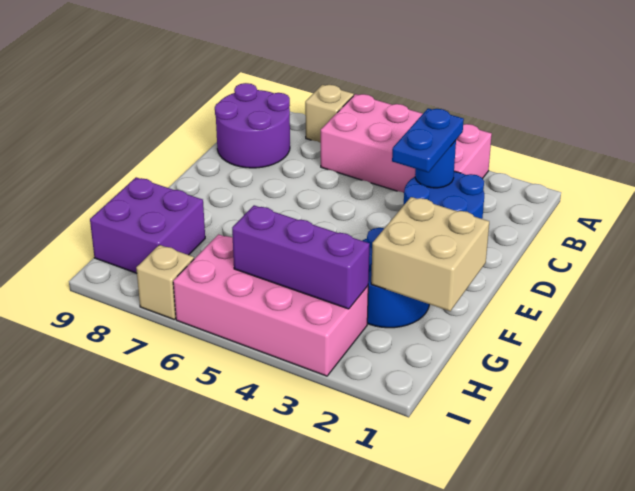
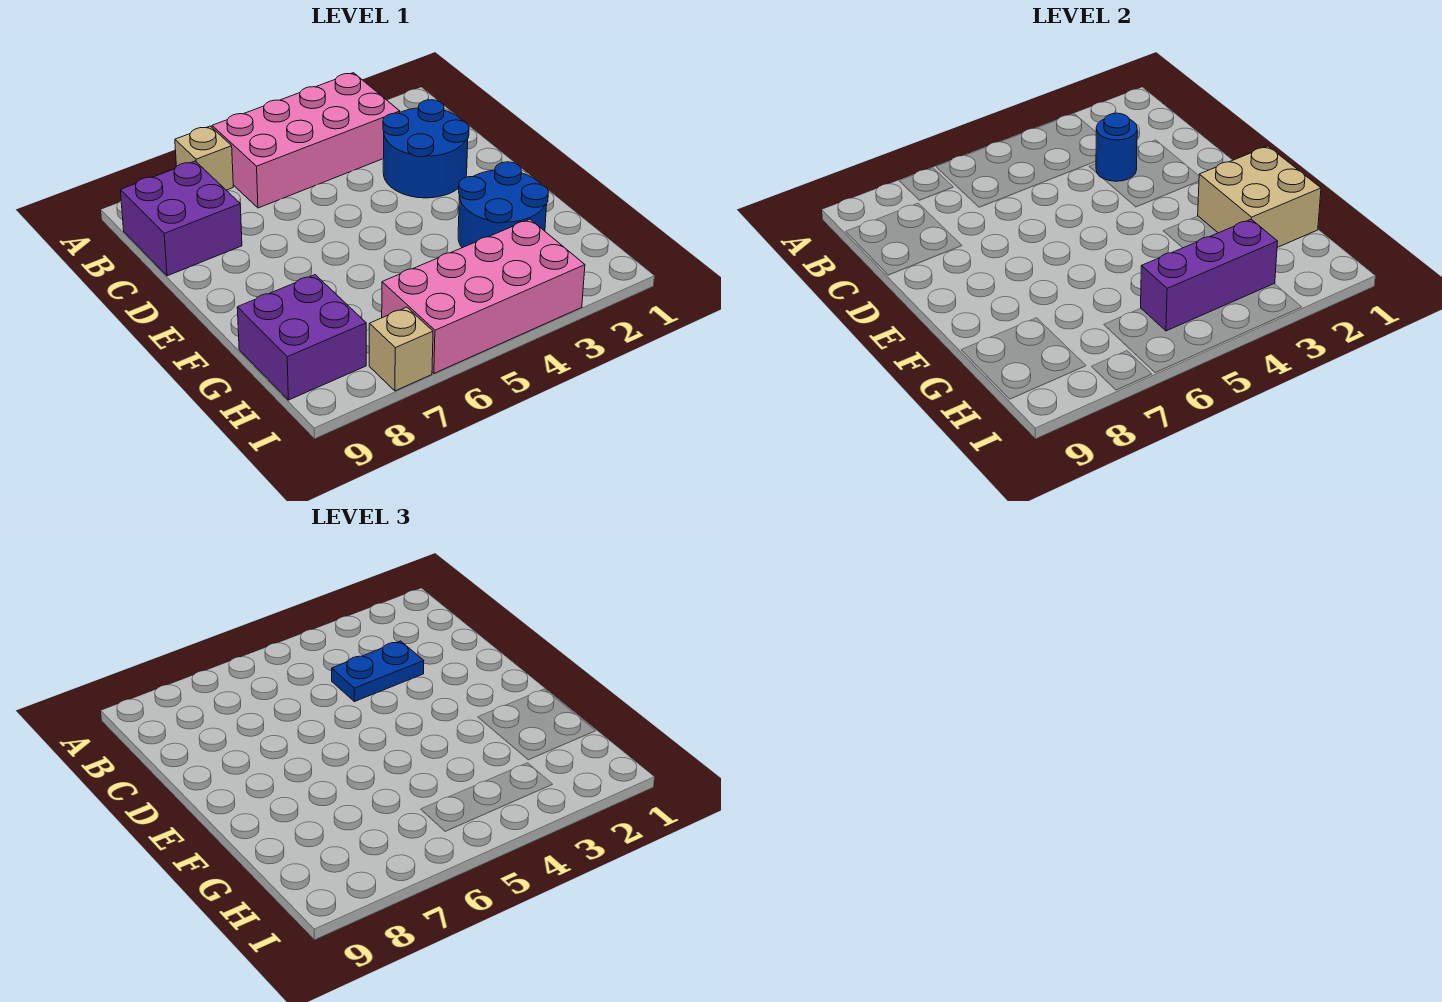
purple round brick B8:C9 level 1 -> purple brick B8:C9 level 1
blue plate C3:D3 level 3 -> blue plate C3:C4 level 3

